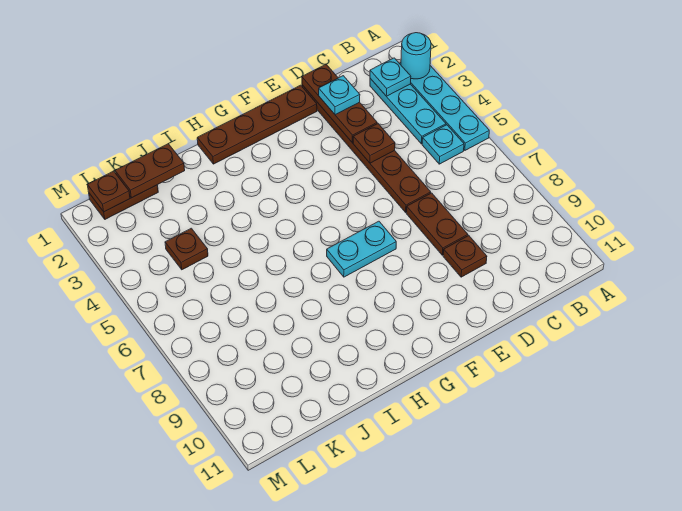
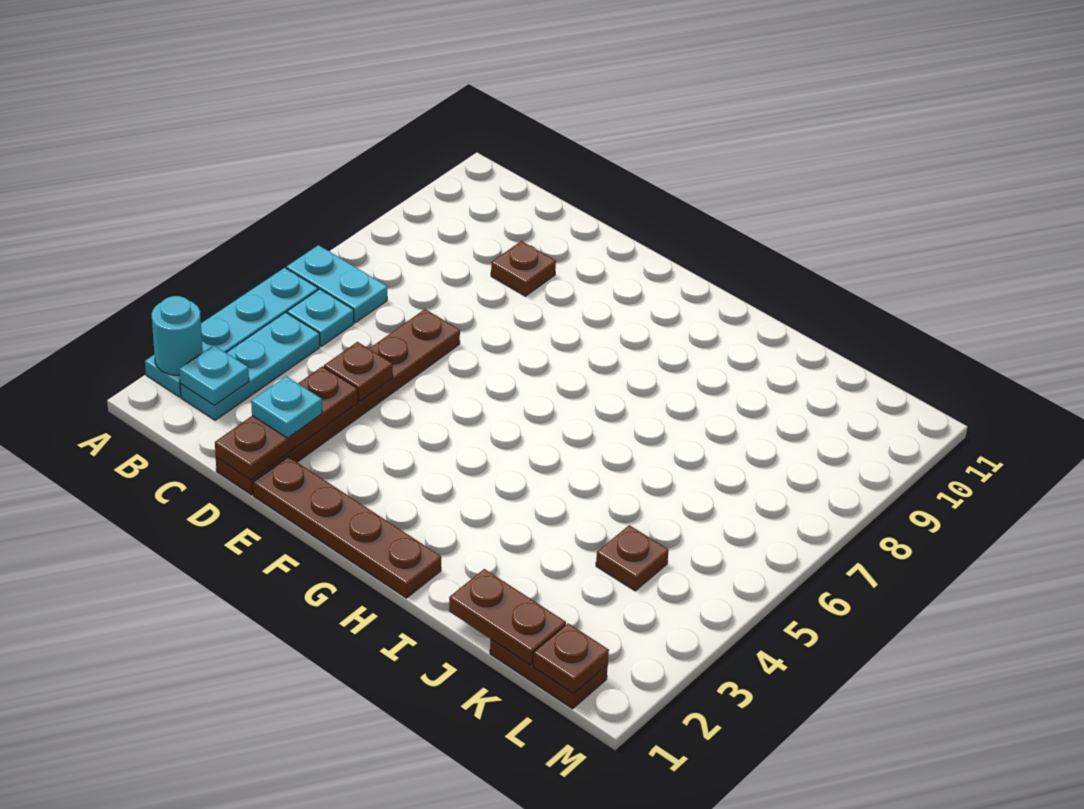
brown plate D7:D8 level 1 -> none
cyan plate F7:G7 level 1 -> cyan plate A6:B6 level 1

